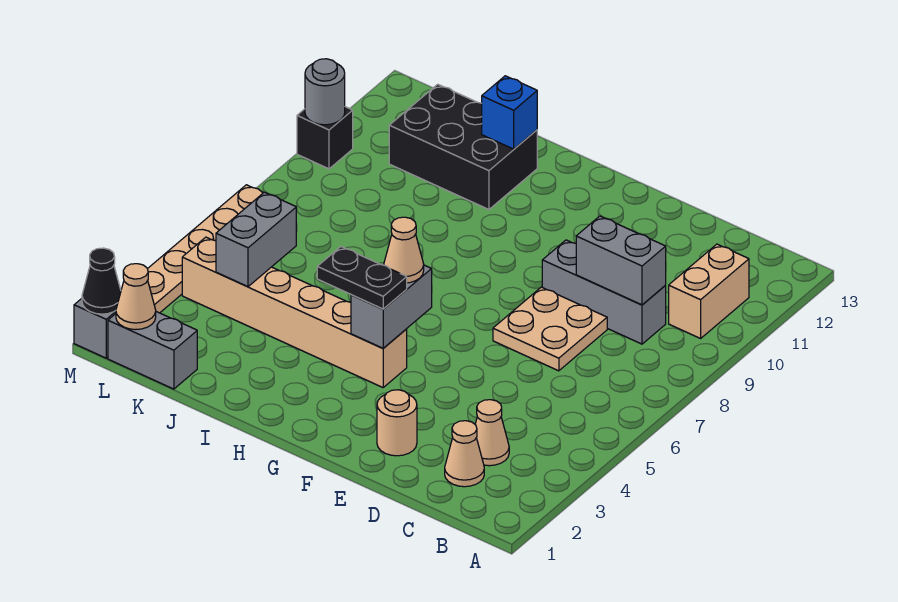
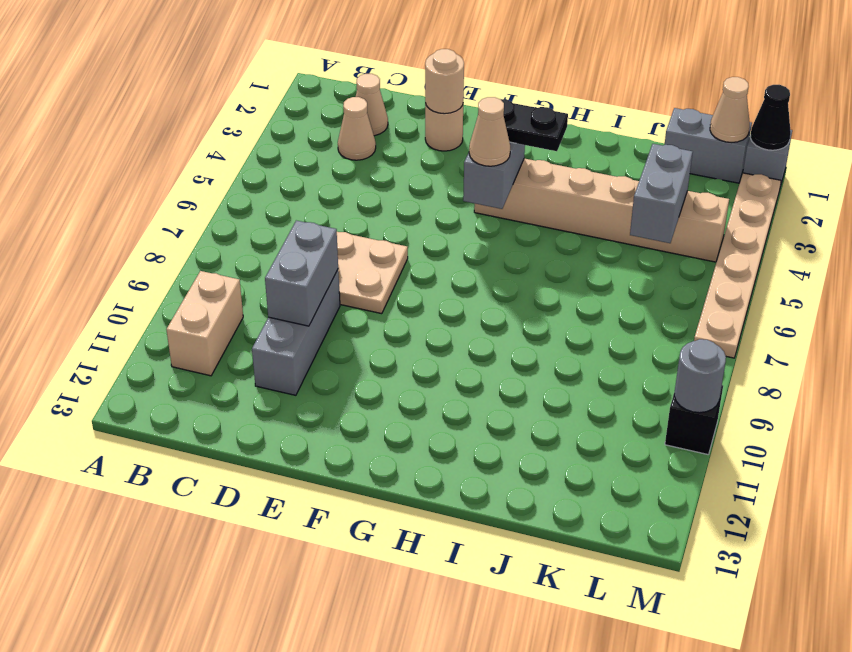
grey brick C9:E9 level 1 -> grey brick D9:D11 level 1
grey brick C9:D9 level 2 -> grey brick D9:D10 level 2
none -> tan round brick E2 level 2
black brick I11:K12 level 1 -> none
blue brick I12 level 2 -> none

